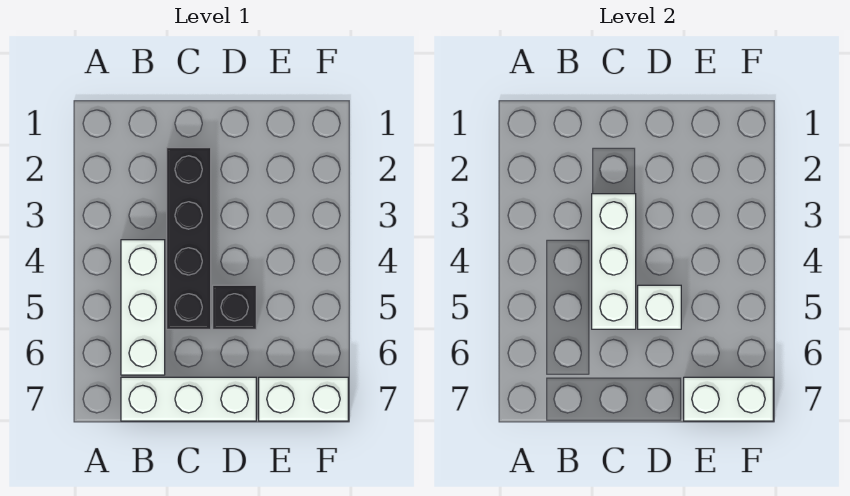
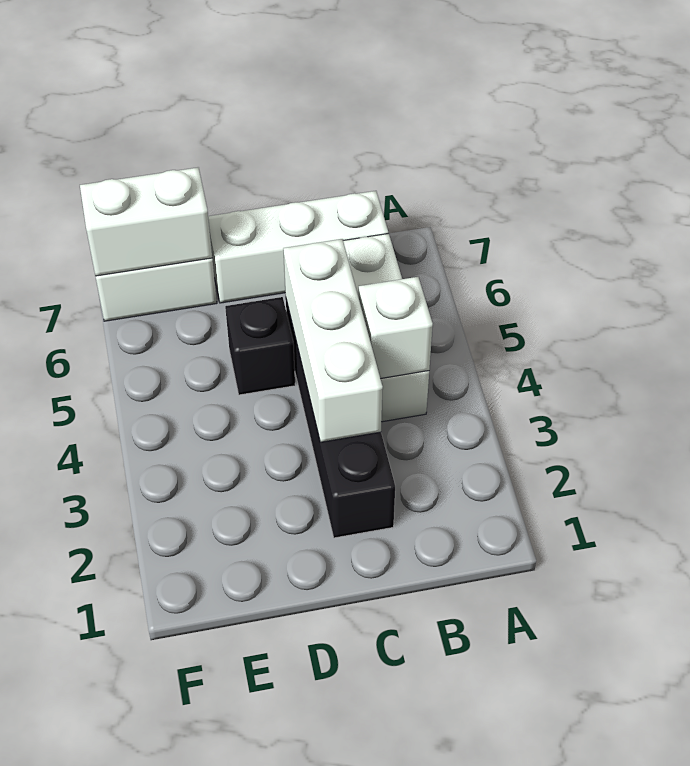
white brick D5 level 2 -> white brick B4 level 2

